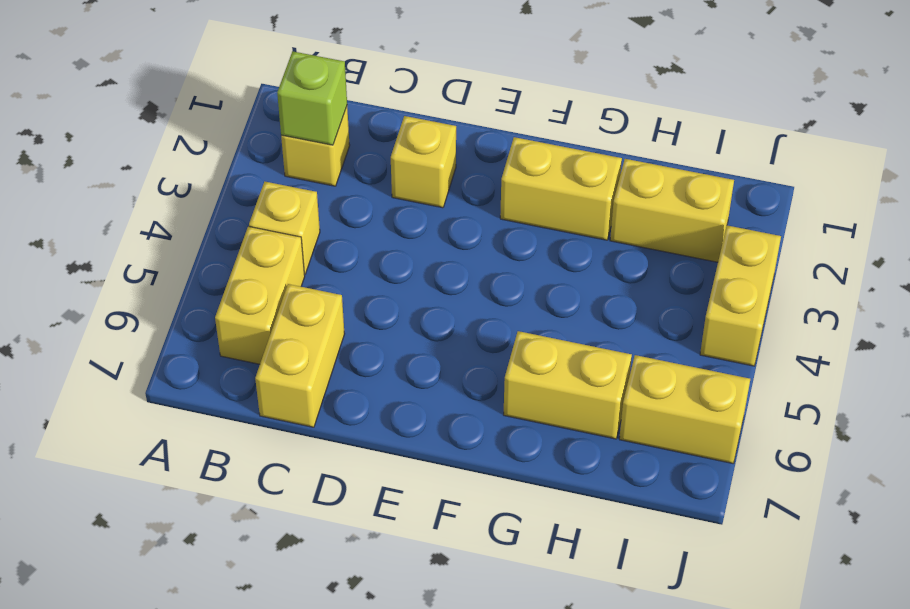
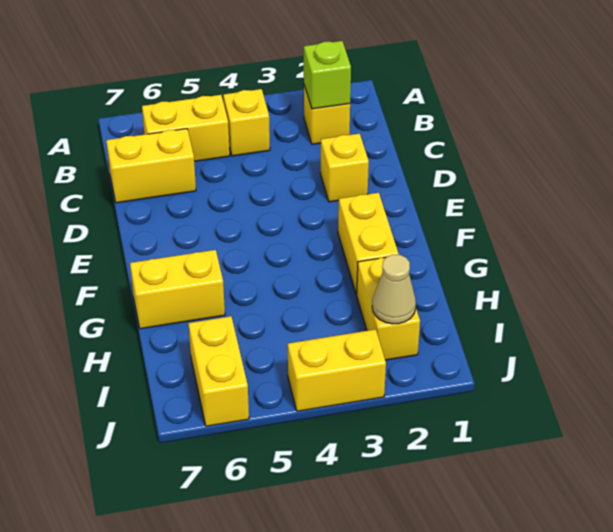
yellow brick G6:H6 level 1 -> yellow brick G6:G7 level 1
none -> tan cone I2 level 2

